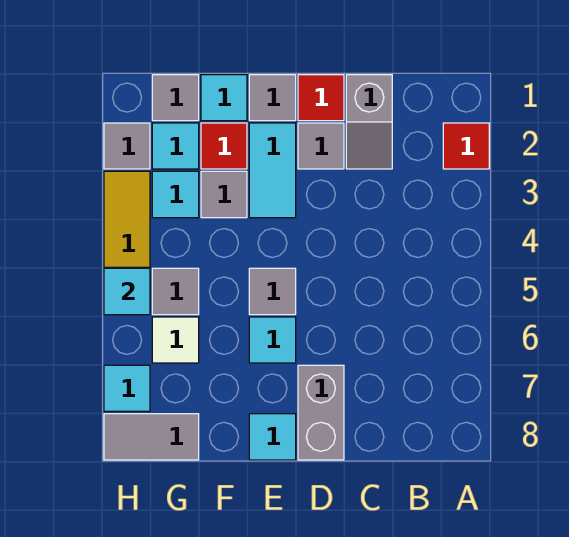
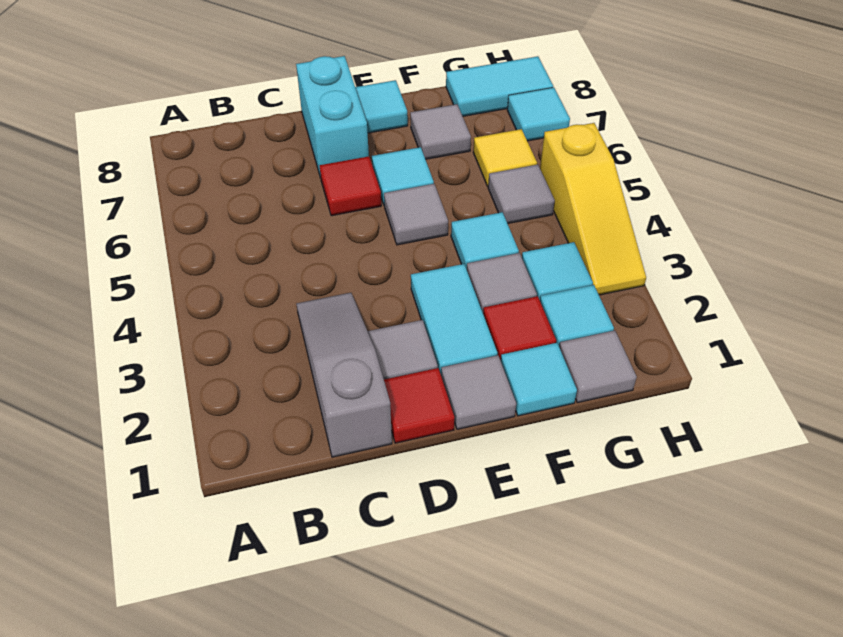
red tile A2 level 1 -> red tile D6 level 1
grey slope C1:C2 level 1 top 1 -> grey slope C1:C3 level 1 top 1
grey brick D7:D8 level 1 -> cyan brick D7:D8 level 1
white tile G6 level 1 -> yellow tile G6 level 1
grey tile G8:H8 level 1 -> cyan tile G8:H8 level 1
grey tile H2 level 1 -> grey tile F7 level 1
cyan tile H5 level 2 -> cyan tile F4 level 1

